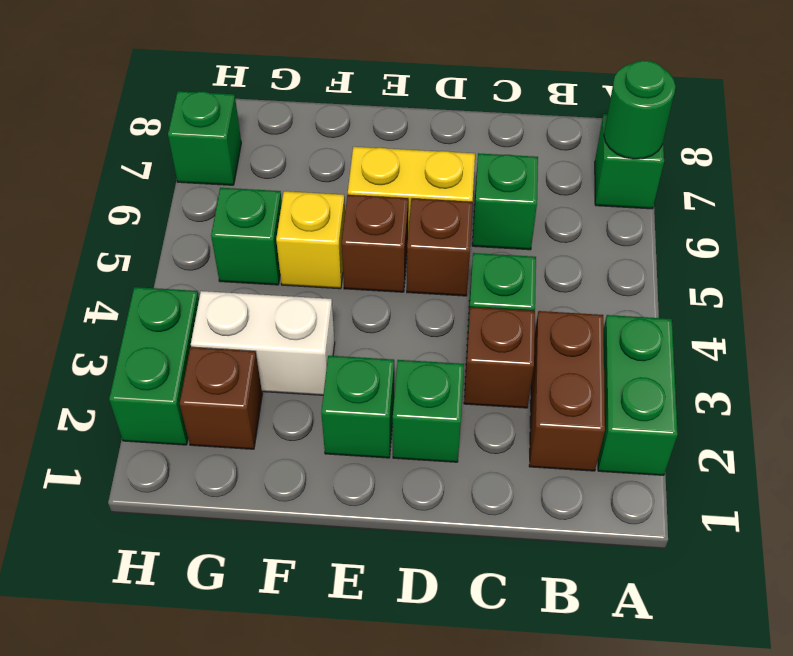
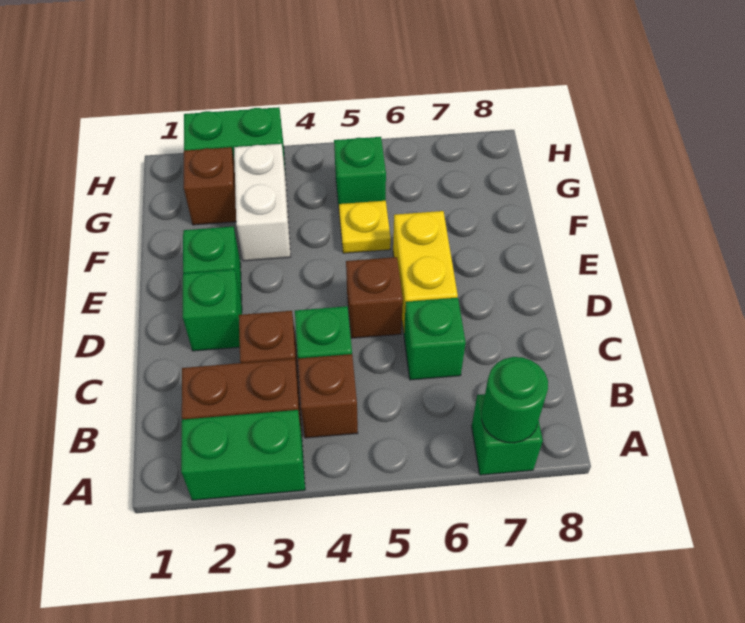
brown brick E5 level 1 -> brown brick B4 level 1
yellow brick F5 level 1 -> yellow plate F5 level 1
green brick H7 level 1 -> none

